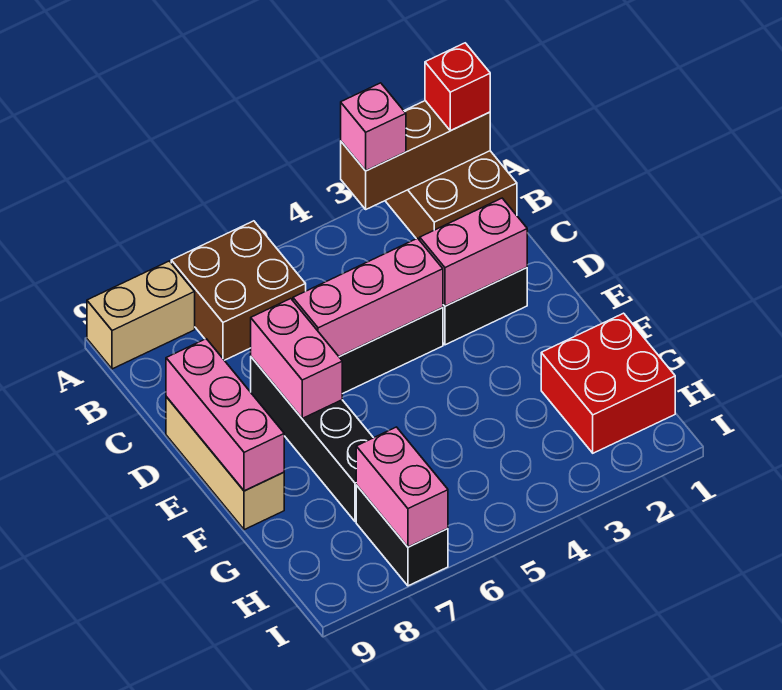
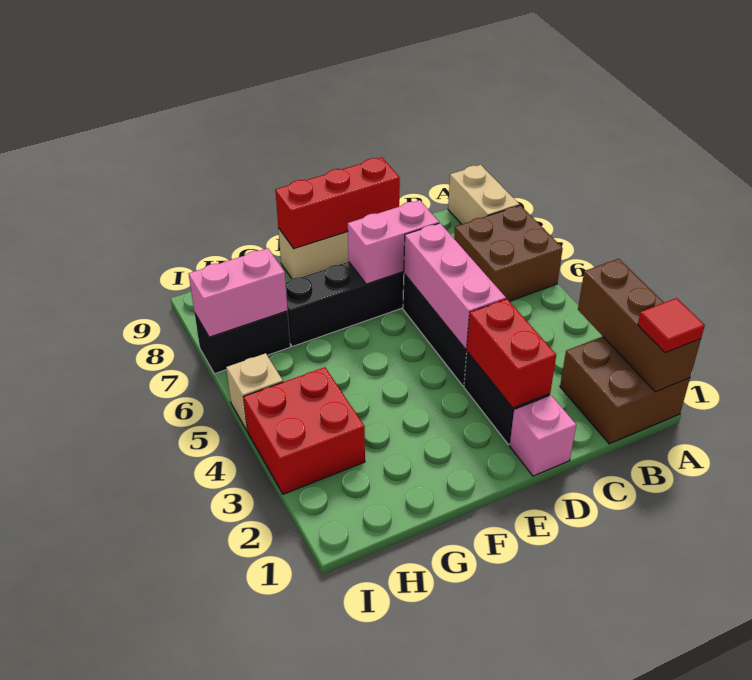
red brick A1 level 3 -> red tile A1 level 3
pink brick A3 level 3 -> pink brick D1 level 1
pink brick D2:D3 level 2 -> red brick D2:D3 level 2
pink brick D9:F9 level 2 -> red brick D9:F9 level 2
red brick G1:H2 level 1 -> red brick H3:I4 level 1
none -> tan brick I5 level 1

